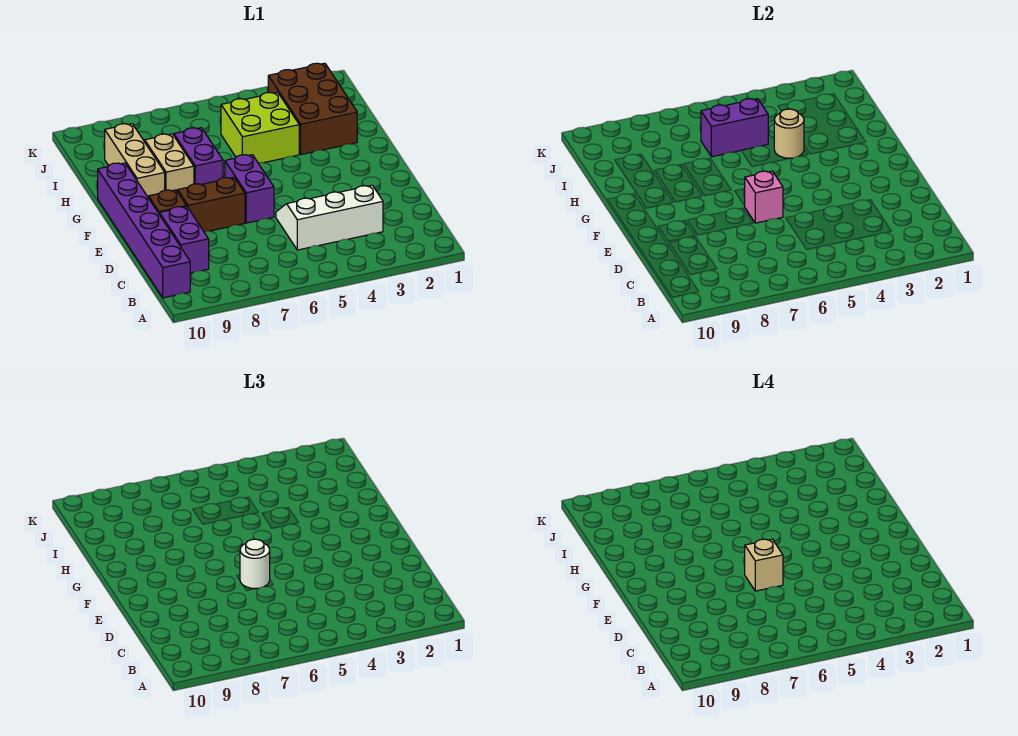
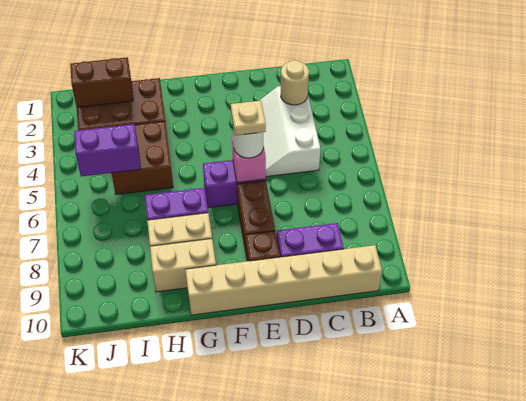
purple brick B10:G10 level 1 -> tan brick B10:G10 level 1
tan brick E6 level 4 -> tan plate E6 level 4
tan brick G9:I9 level 1 -> tan brick G9:H9 level 1
lime brick H4:I5 level 1 -> brown brick H4:I5 level 1
tan round brick H4 level 2 -> tan round brick C3 level 2
none -> brown brick I2:J2 level 2
purple brick I5:I6 level 2 -> purple brick I5:J5 level 2

